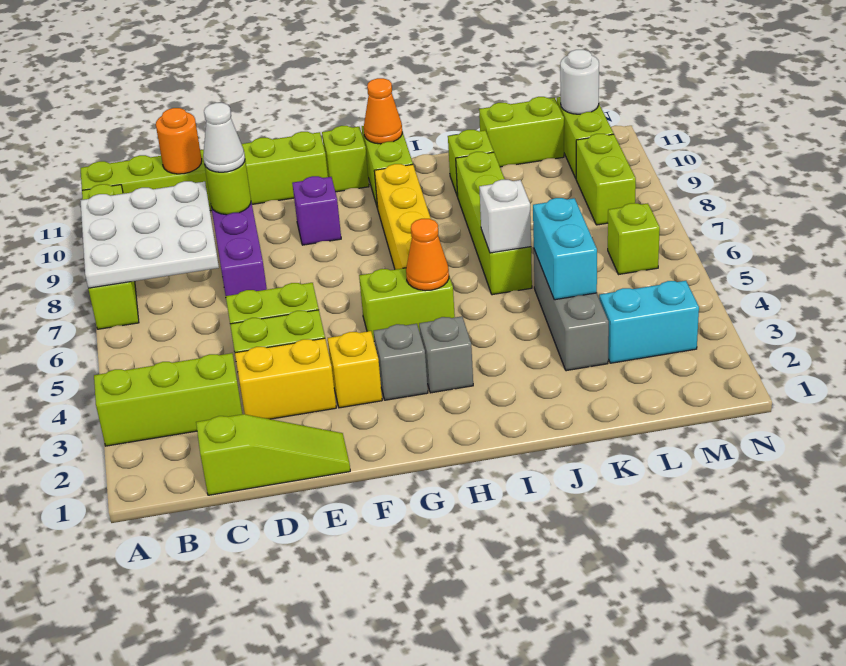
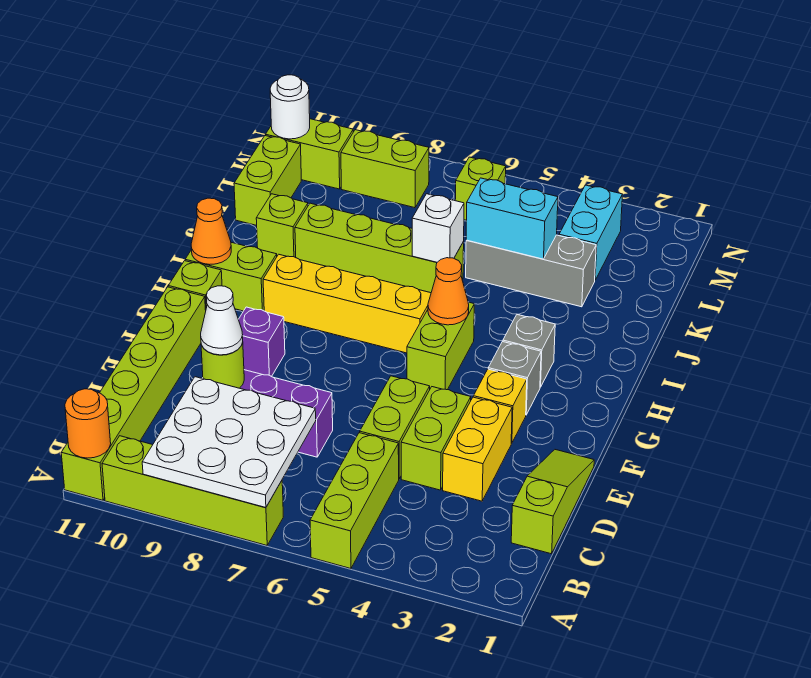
lime brick A3:C3 level 1 -> lime brick A5:C5 level 1
orange round brick C11 level 2 -> orange round brick A11 level 2

